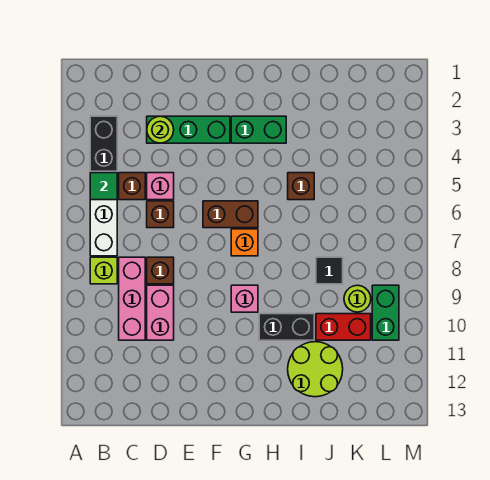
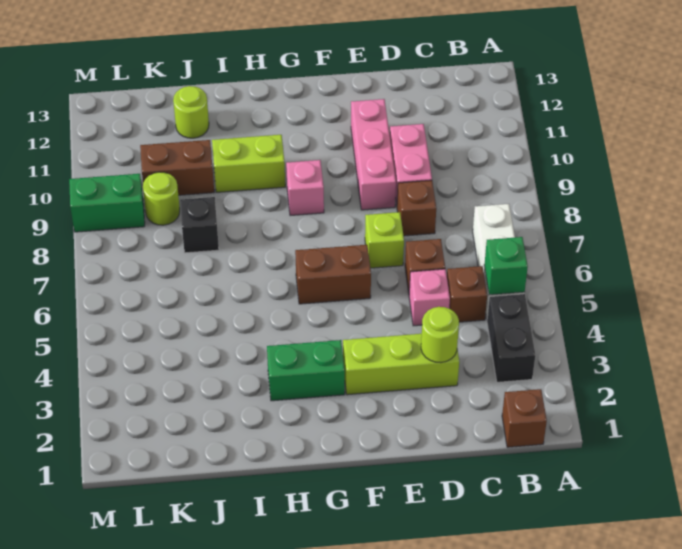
green tile B5 level 2 -> green brick B5 level 2
lime brick B8 level 1 -> lime brick E7 level 1
pink brick C8:C10 level 1 -> pink brick E9:E11 level 1
green brick D3:F3 level 1 -> lime brick D3:F3 level 1
orange brick G7 level 1 -> none
black brick H10:I10 level 1 -> lime brick H10:I10 level 1
brown brick I5 level 1 -> brown brick B1 level 1
lime round brick I11:J12 level 1 -> lime round brick J12 level 1
black tile J8 level 1 -> black brick J8 level 1
red brick J10:K10 level 1 -> brown brick J10:K10 level 1
green brick L9:L10 level 1 -> green brick L9:M9 level 1

